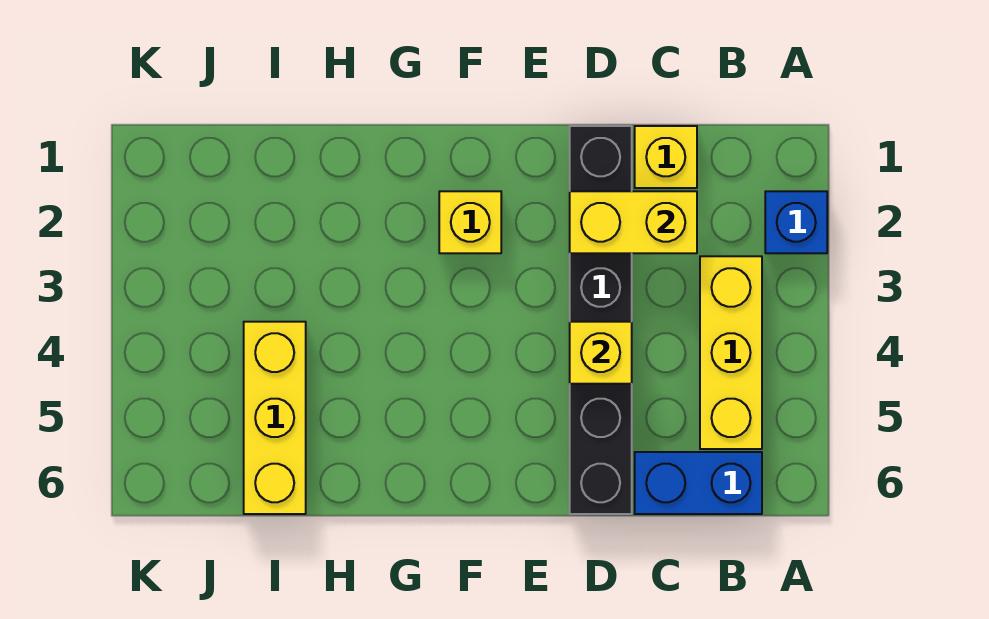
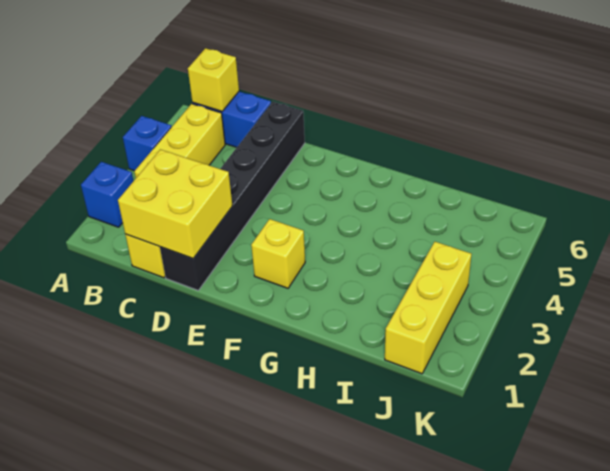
none -> blue brick A4 level 1
yellow brick C2:D2 level 2 -> yellow brick C1:D2 level 2
yellow brick D4 level 2 -> yellow brick B6 level 2
yellow brick I4:I6 level 1 -> yellow brick J1:J3 level 1

